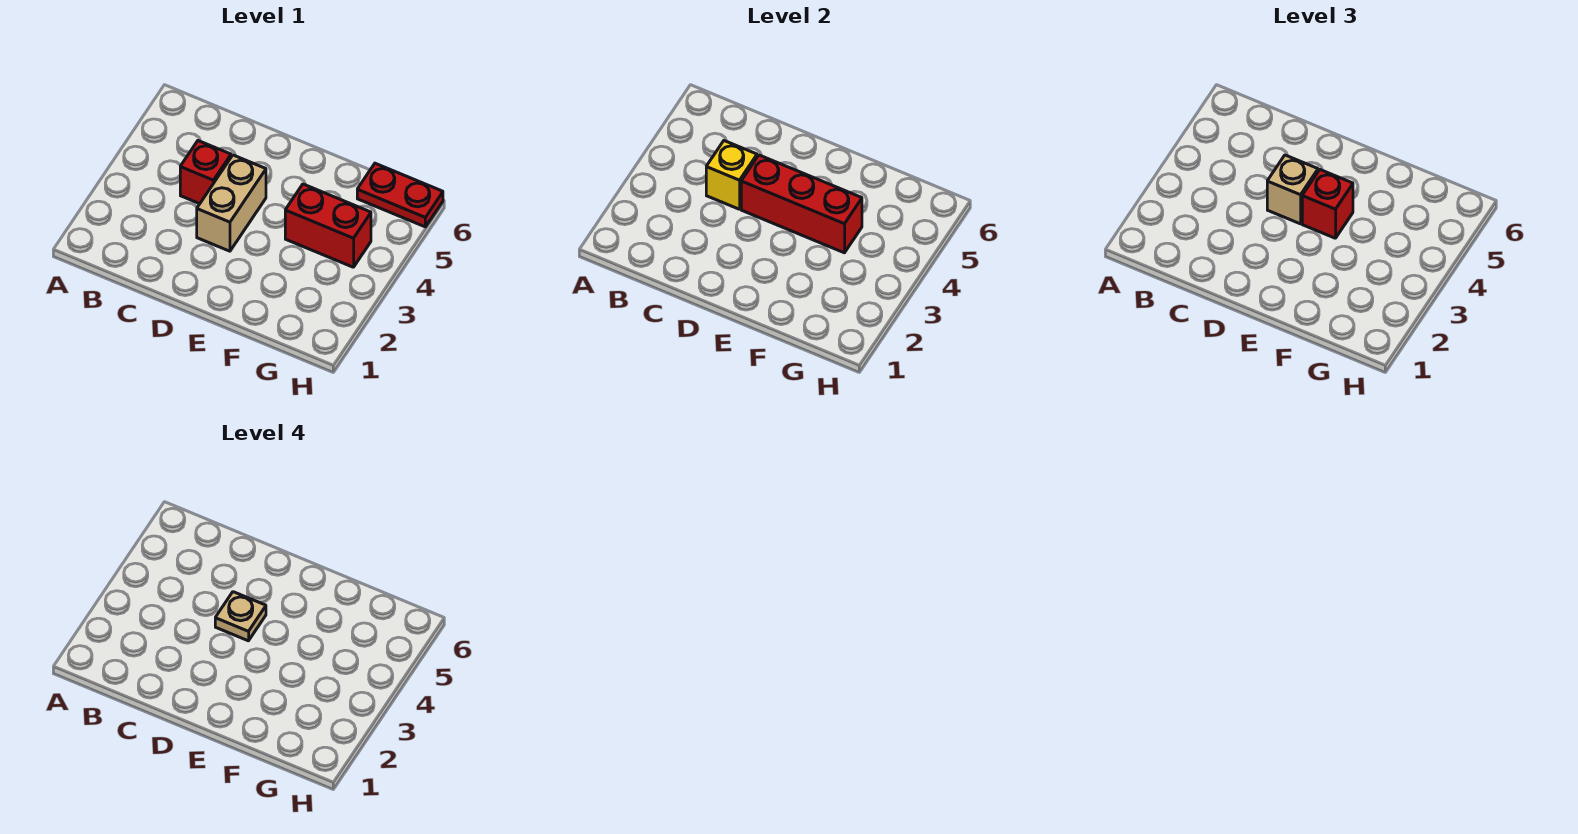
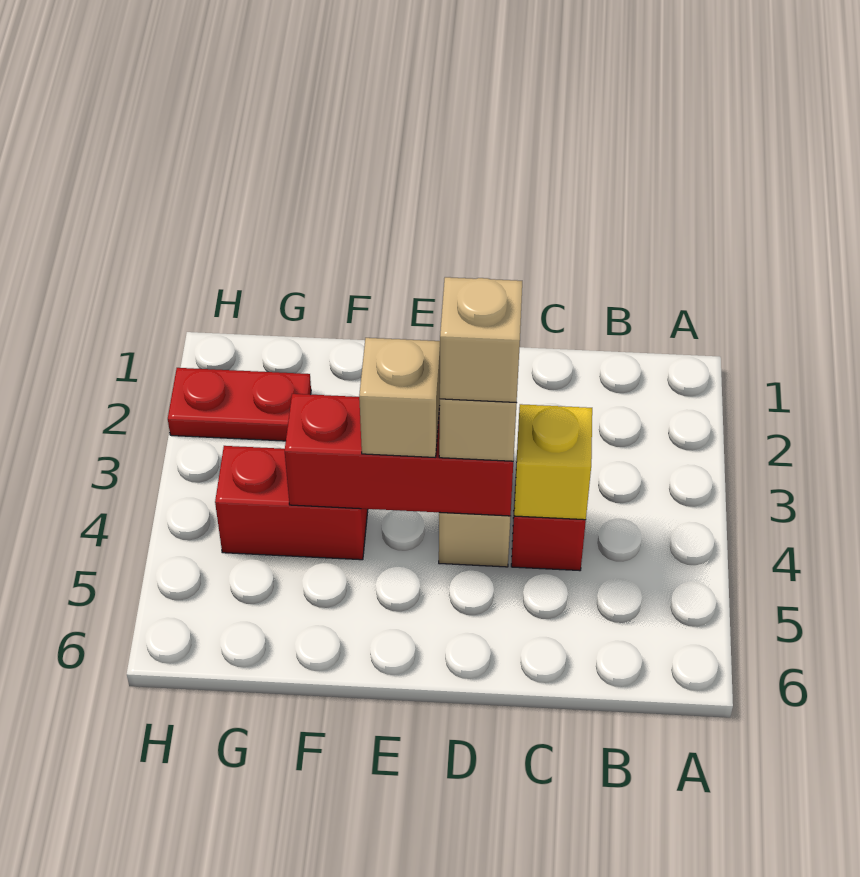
tan plate D4 level 4 -> tan brick D4 level 4
red brick E4 level 3 -> tan brick E4 level 3
red plate G6:H6 level 1 -> red plate G2:H2 level 1

